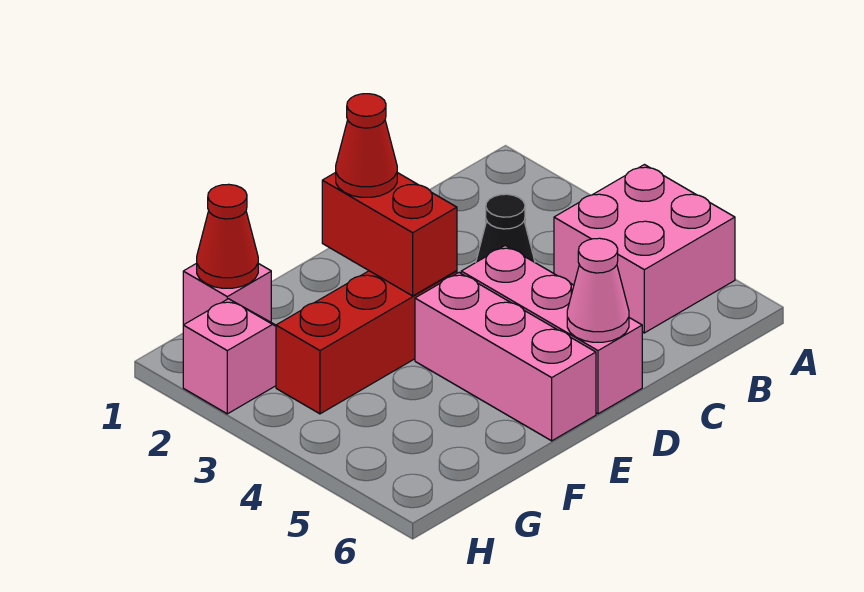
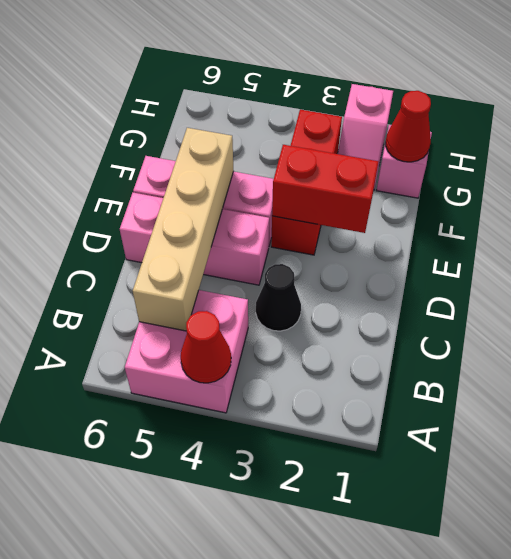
none -> tan brick B5:E5 level 2
pink cone D6 level 2 -> none
red cone E2 level 3 -> red cone A4 level 2

